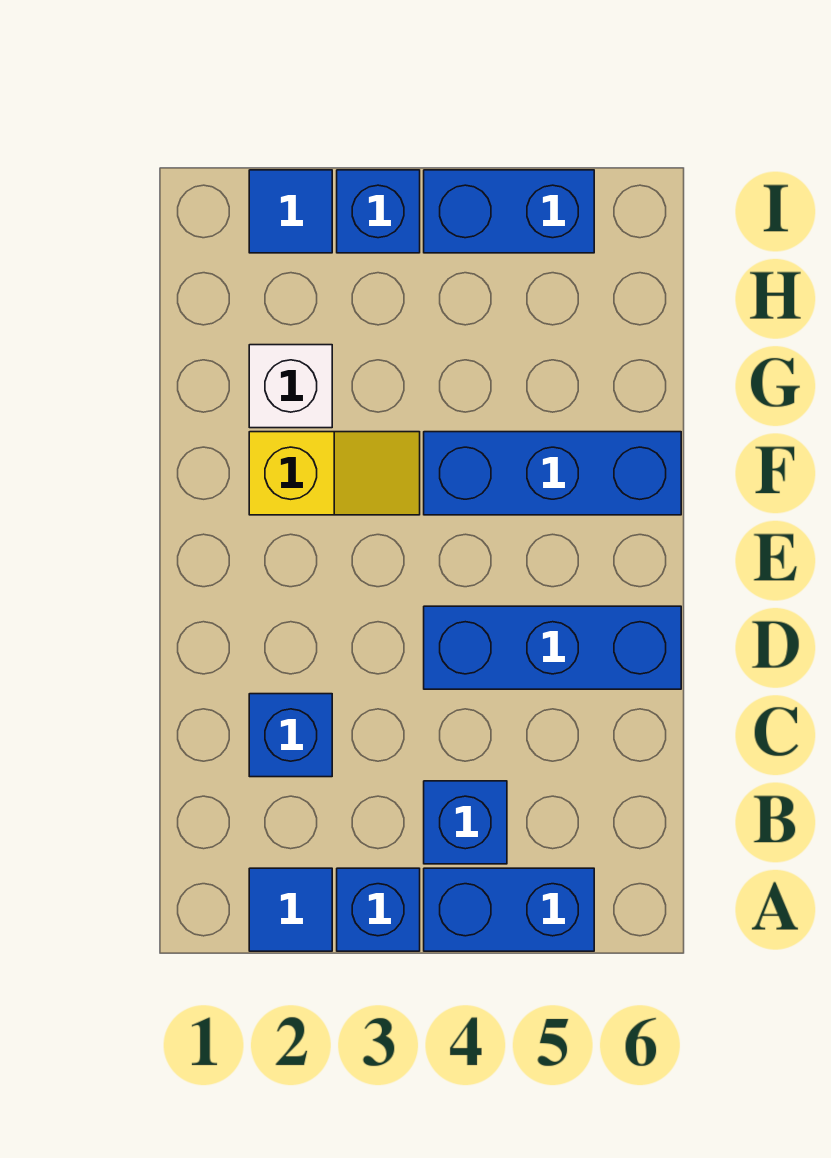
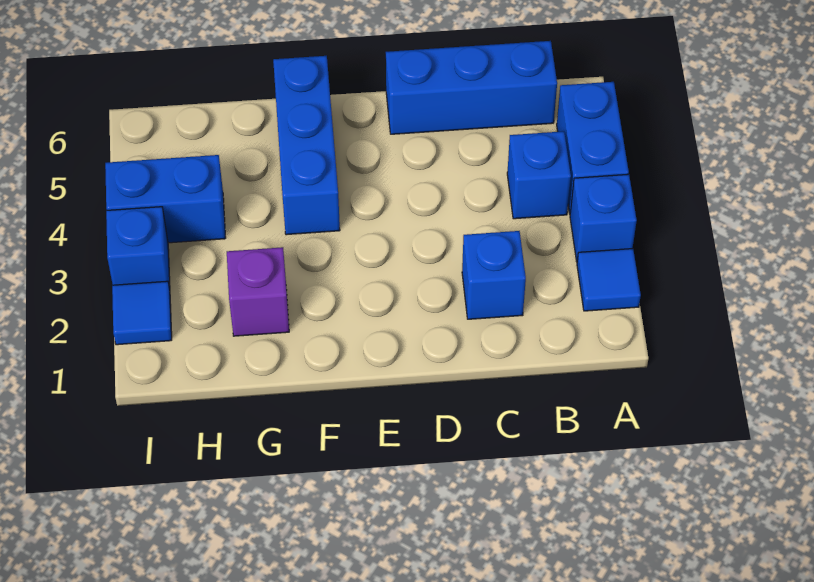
blue brick D4:D6 level 1 -> blue brick B6:D6 level 1
yellow slope F2:F3 level 1 top 2 -> none
white brick G2 level 1 -> purple brick G2 level 1
blue brick I4:I5 level 1 -> blue brick H4:I4 level 1

